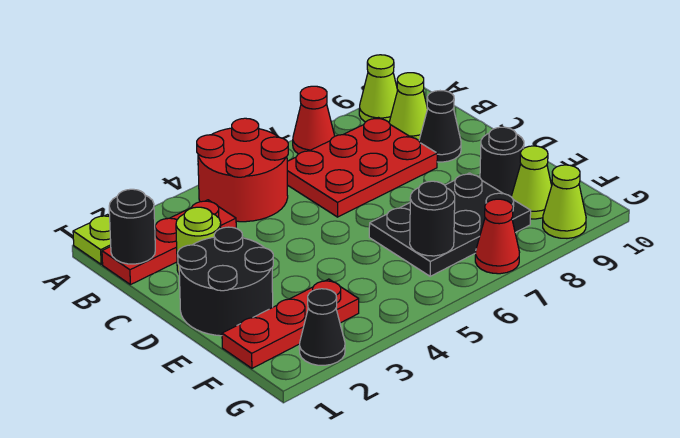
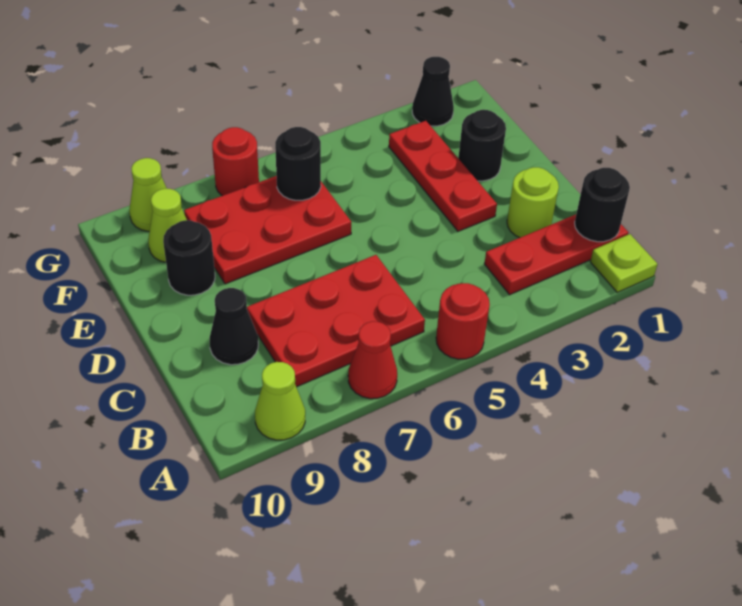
red round brick A4:B5 level 1 -> red round brick A5 level 1
lime cone B9 level 1 -> none
black round brick D1:E2 level 1 -> black round brick E2 level 1
black plate E6:F8 level 1 -> red plate E6:F8 level 1
red plate F1:F3 level 1 -> red plate D3:F3 level 1
red cone G7 level 1 -> red round brick G7 level 1

